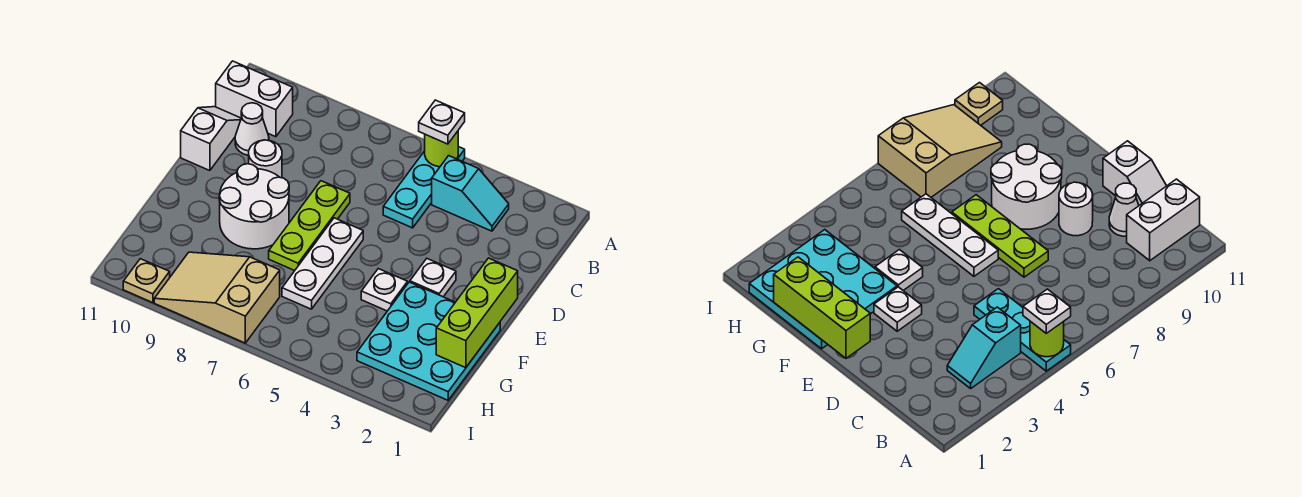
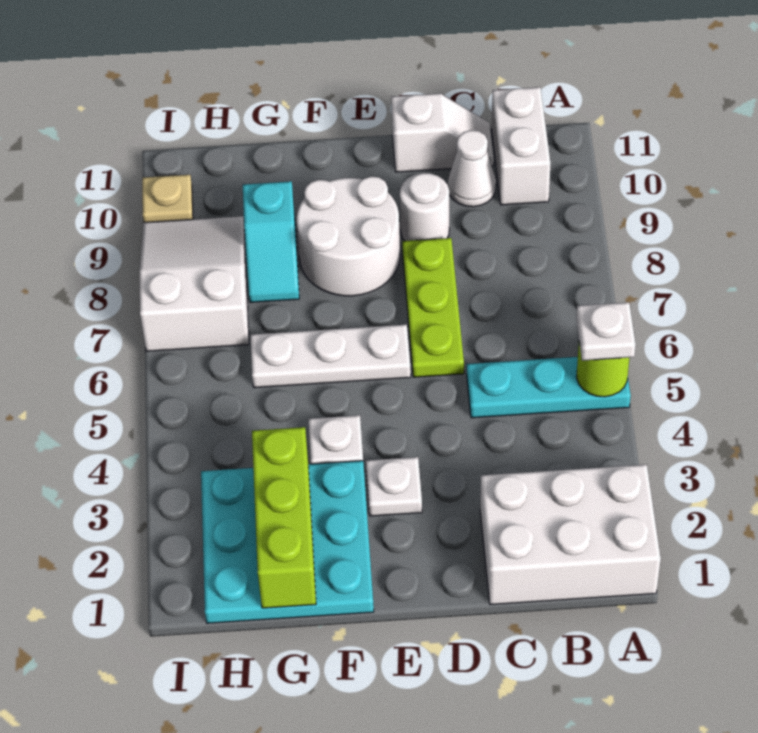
none -> white brick A1:C2 level 1
cyan slope B3:B4 level 1 top 4 -> cyan slope G8:G9 level 1 top 9
lime plate D7:F7 level 1 -> lime plate D6:D8 level 1
lime brick E1:G1 level 2 -> lime brick G1:G3 level 2
tan slope H7:I9 level 1 top 7 -> white slope H7:I9 level 1 top 7

